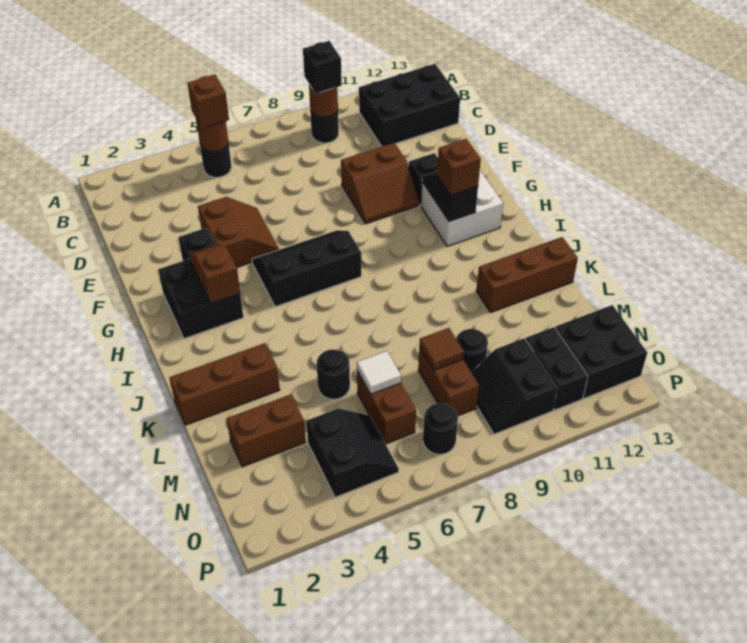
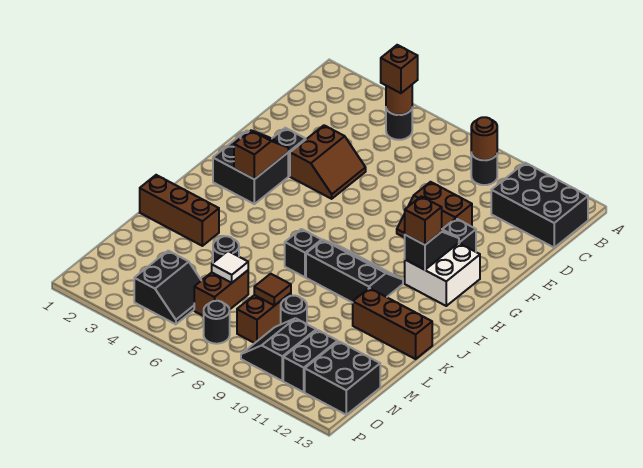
black brick B9 level 3 -> black brick J7 level 1
black slope G5:H7 level 1 top H -> black slope I8:J10 level 1 top J
brown brick M2:M3 level 1 -> none

